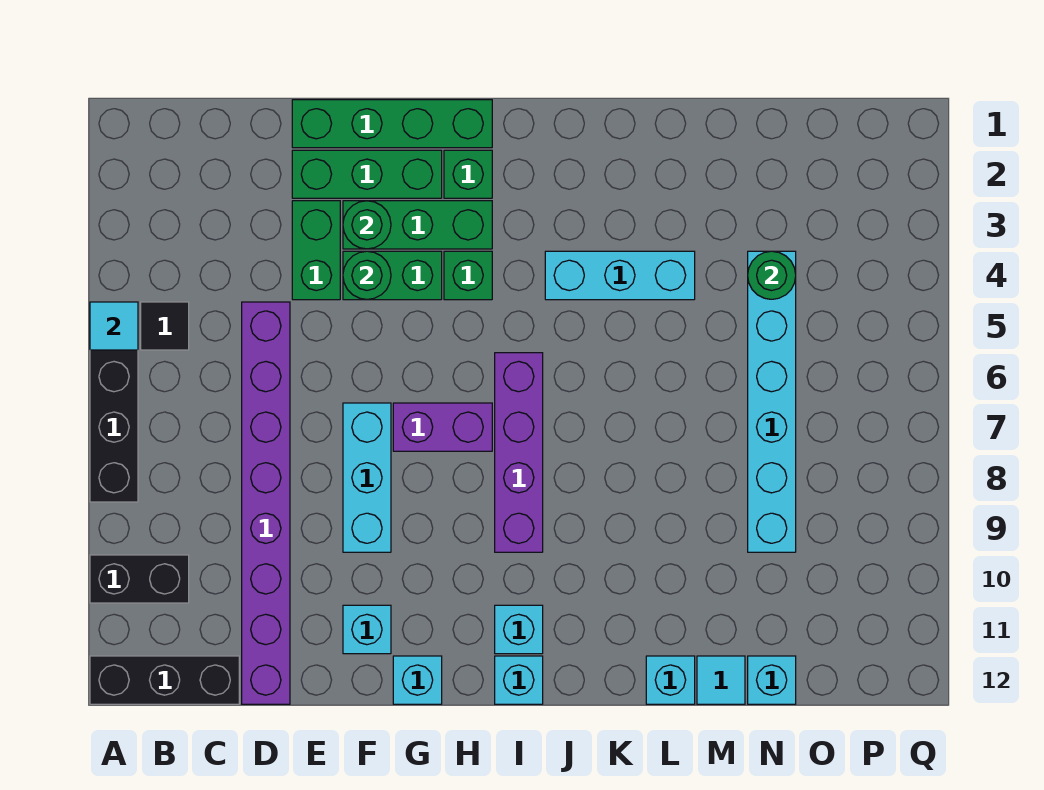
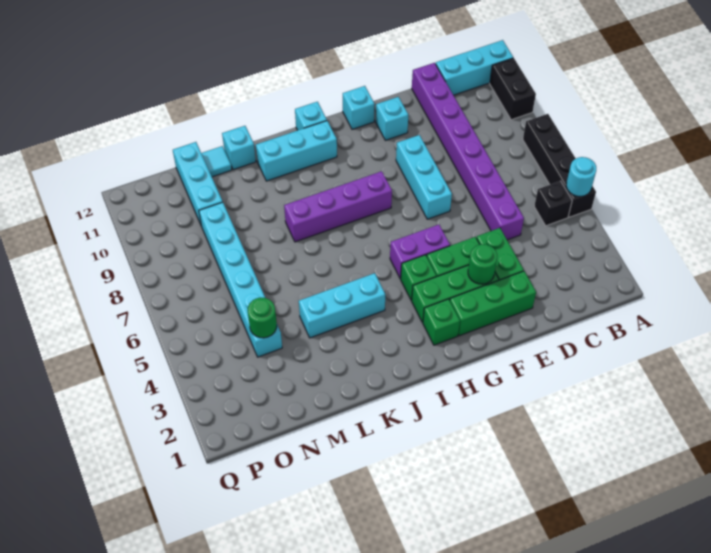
cyan tile A5 level 2 -> cyan round brick A5 level 2
black brick A10:B10 level 1 -> black brick A10:A11 level 1
black brick A12:C12 level 1 -> cyan brick A12:C12 level 1
black tile B5 level 1 -> black brick B5 level 1
green brick E1:H1 level 1 -> none
green round brick F4 level 2 -> none
purple brick G7:H7 level 1 -> purple brick G5:H5 level 1
purple brick I6:I9 level 1 -> purple brick H8:K8 level 1
cyan brick I11 level 1 -> cyan brick I11:K11 level 1
cyan brick N12 level 1 -> cyan brick N10:N12 level 1

